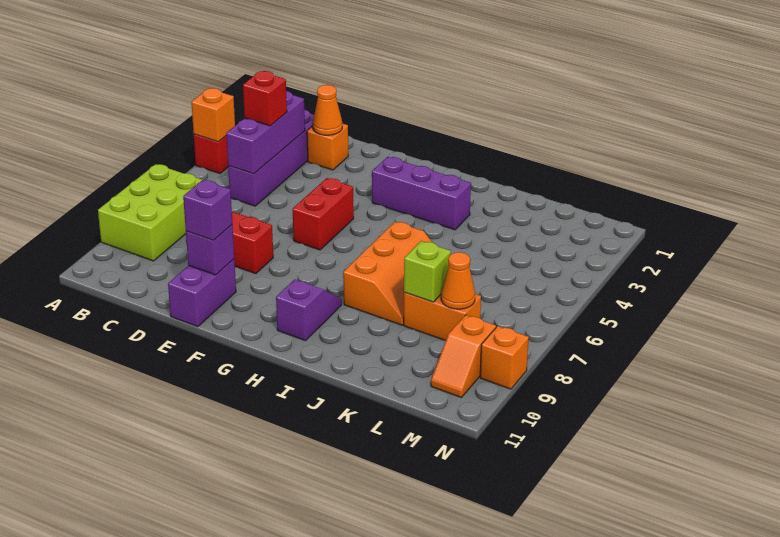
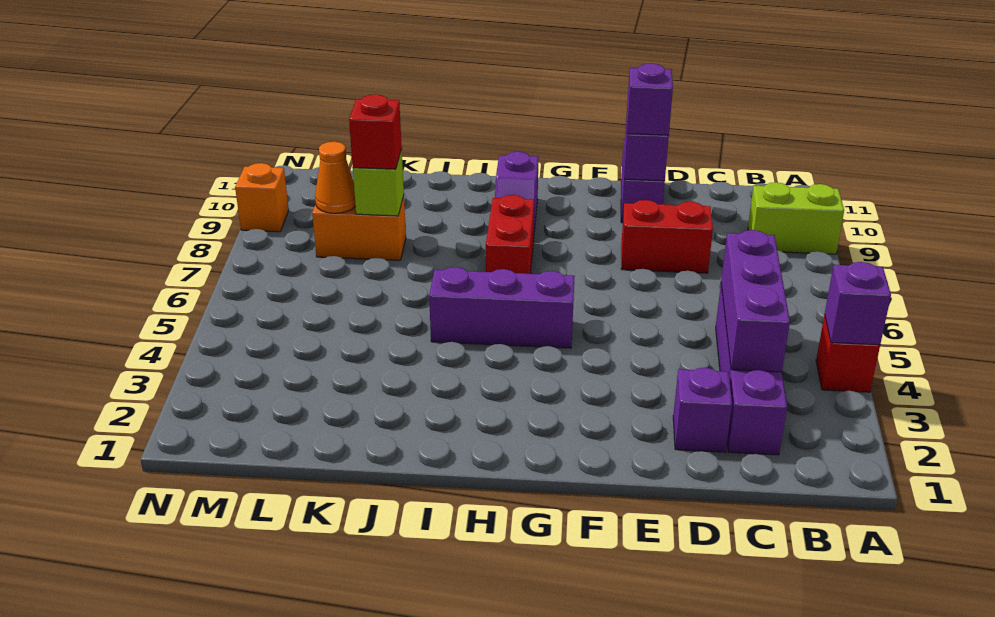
orange brick A4 level 2 -> purple brick A4 level 2
lime brick A7:B9 level 1 -> lime brick A9:B9 level 1
red brick C4 level 3 -> red brick K8 level 3
orange brick D2 level 1 -> purple brick D2 level 1
orange cone D2 level 2 -> none
red brick F5:F6 level 1 -> red brick H7:H8 level 1
purple brick G3:I3 level 1 -> purple brick G5:I5 level 1
orange slope I6:J8 level 1 top I -> none
orange slope M9:M10 level 1 top 9 -> none

